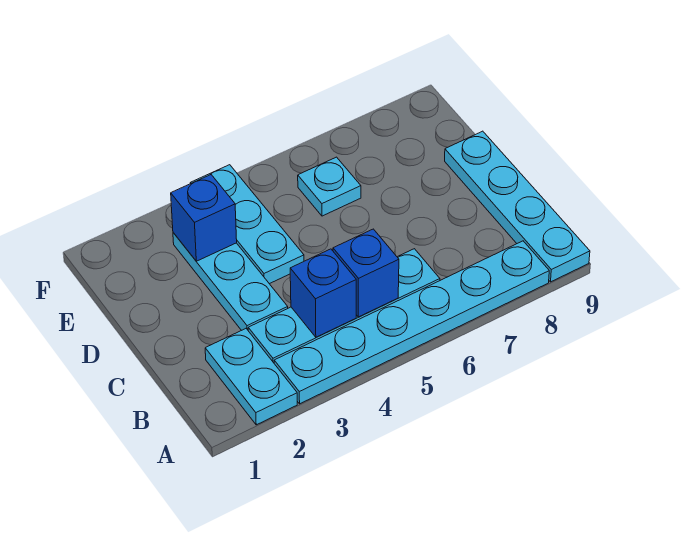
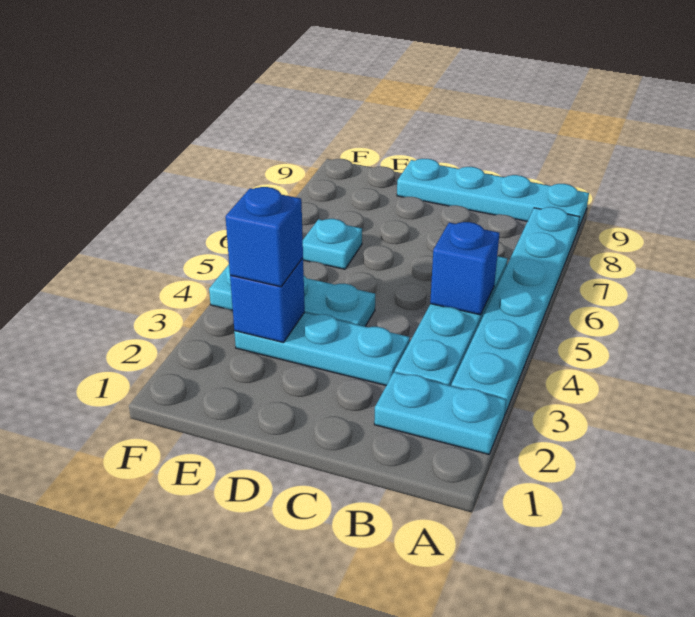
blue brick B4 level 2 -> blue brick E3 level 3

